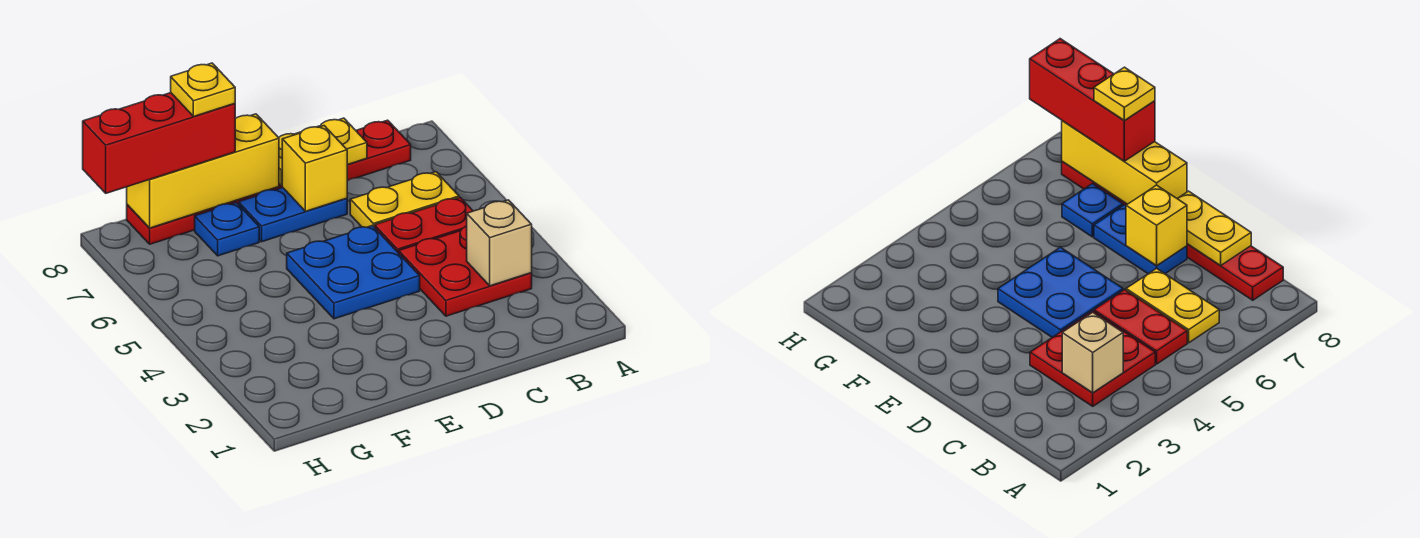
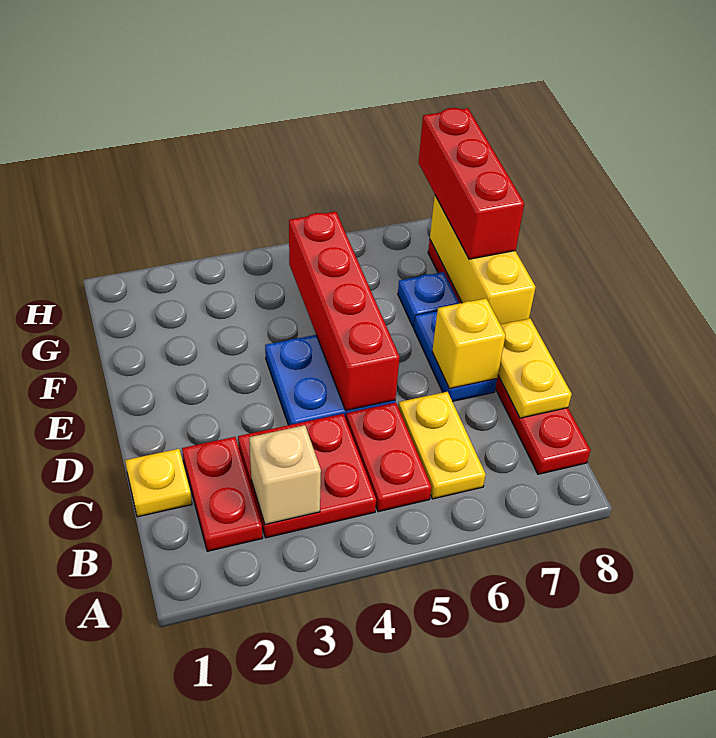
none -> red plate B2:C2 level 1
none -> red brick D5:G5 level 2
yellow plate F8 level 4 -> yellow plate C1 level 1

